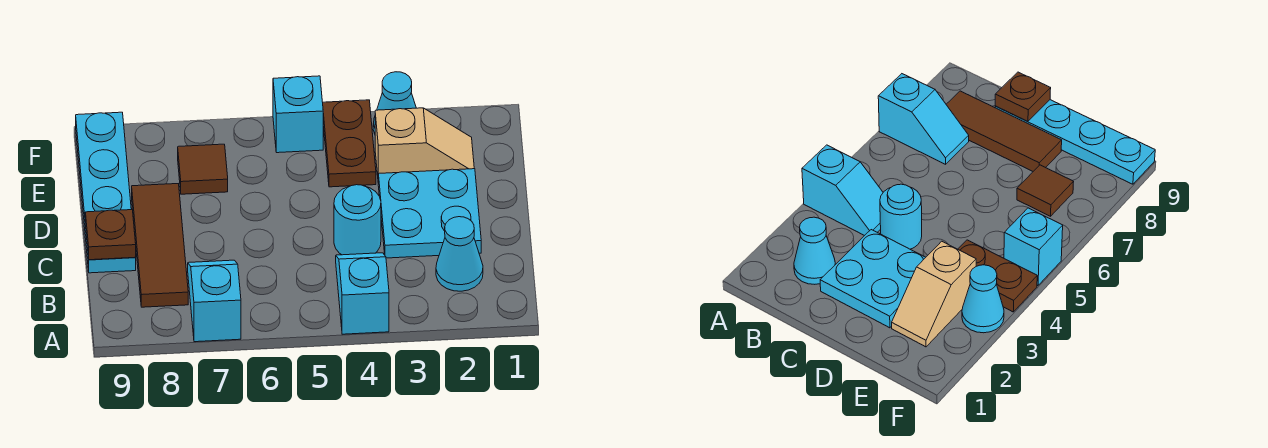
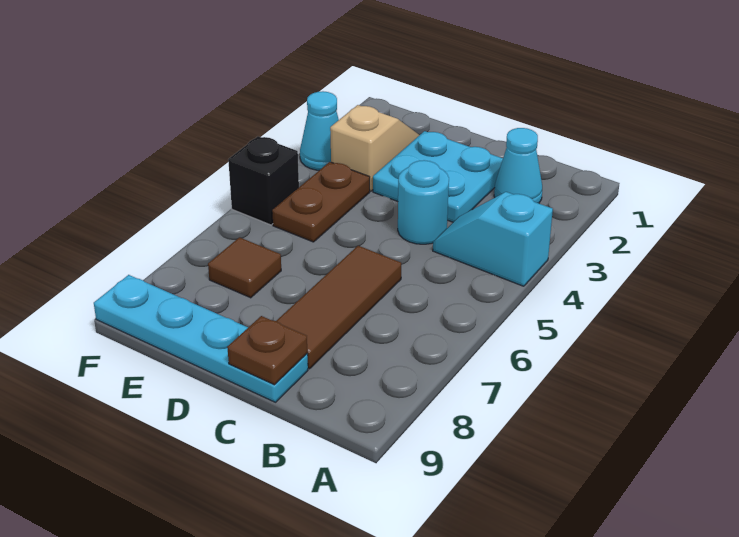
cyan slope A7:B7 level 1 top A -> none
brown tile B8:D8 level 1 -> brown tile C6:C8 level 1
brown plate E4:F4 level 1 -> brown plate E4:E5 level 1
cyan brick F5 level 1 -> black brick F5 level 1

